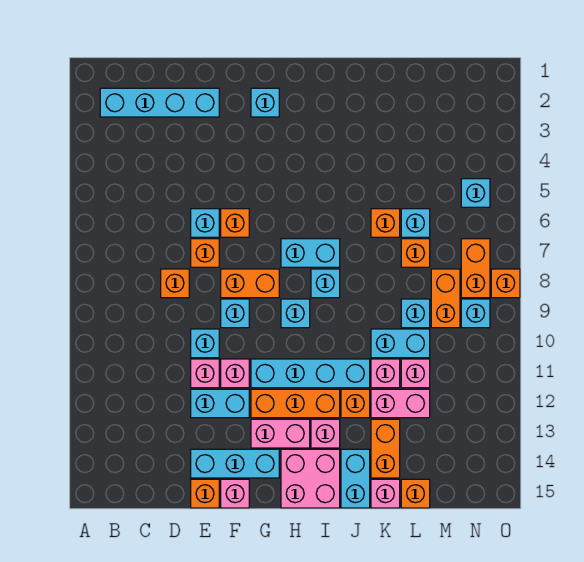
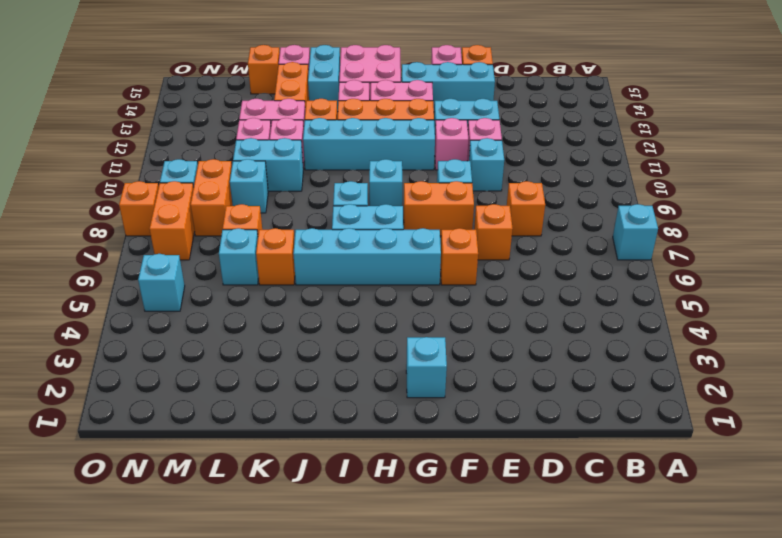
cyan brick B2:E2 level 1 -> cyan brick G6:J6 level 1
cyan brick E6 level 1 -> cyan brick A7 level 1

